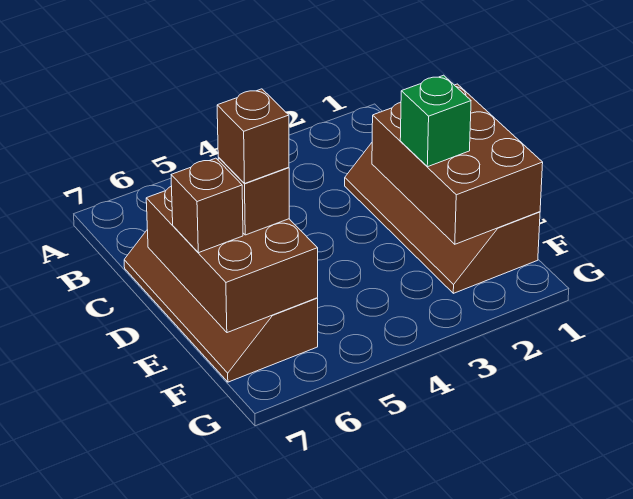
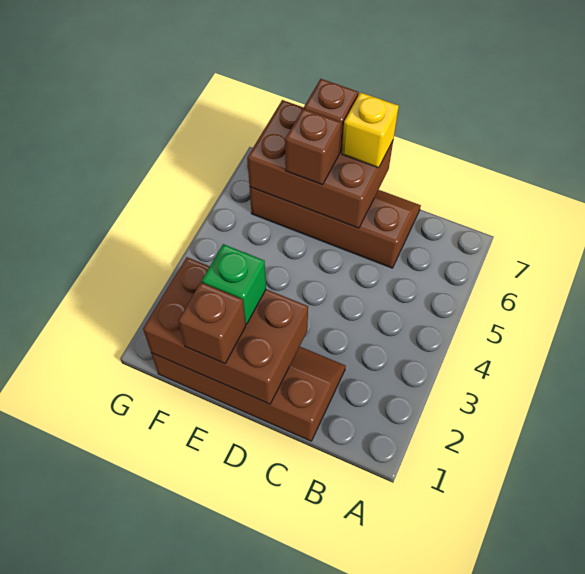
none -> yellow brick D7 level 3
brown brick E6 level 4 -> brown brick E1 level 3

